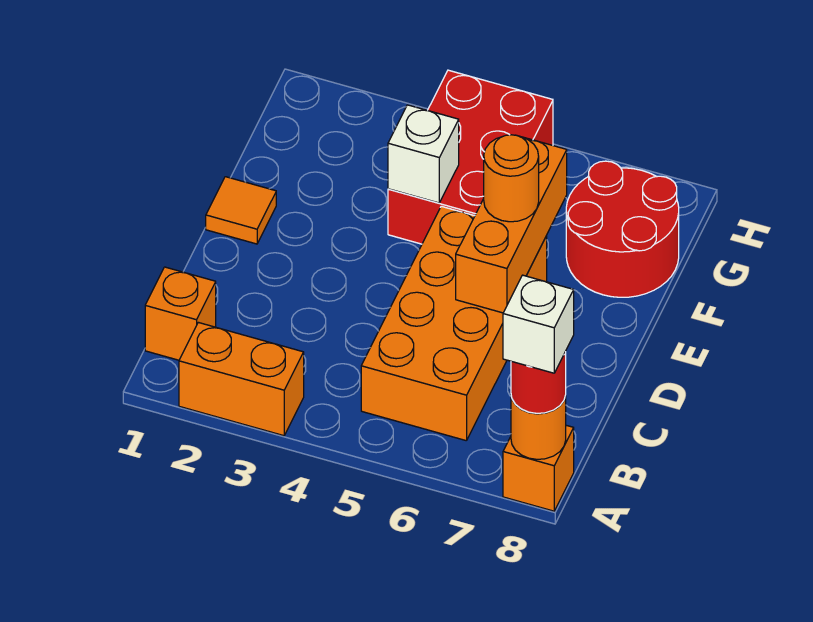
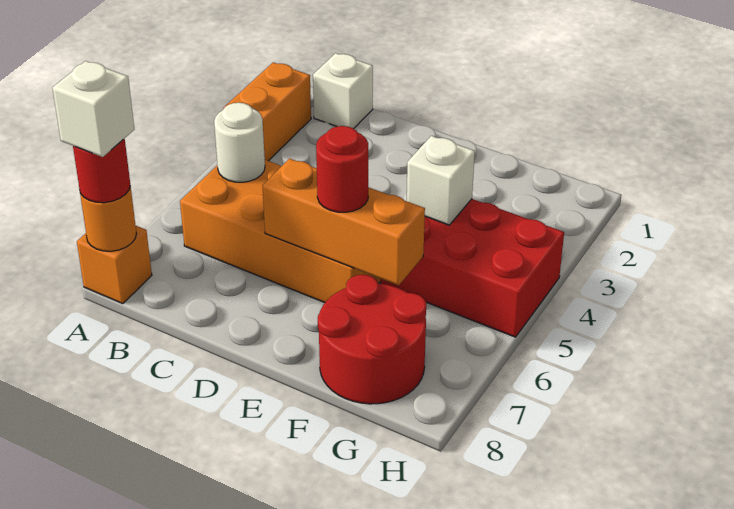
orange brick B1 level 1 -> white brick B1 level 1
none -> white round brick B5 level 2
orange tile E1 level 1 -> none
orange round brick E6 level 3 -> red round brick E6 level 3

